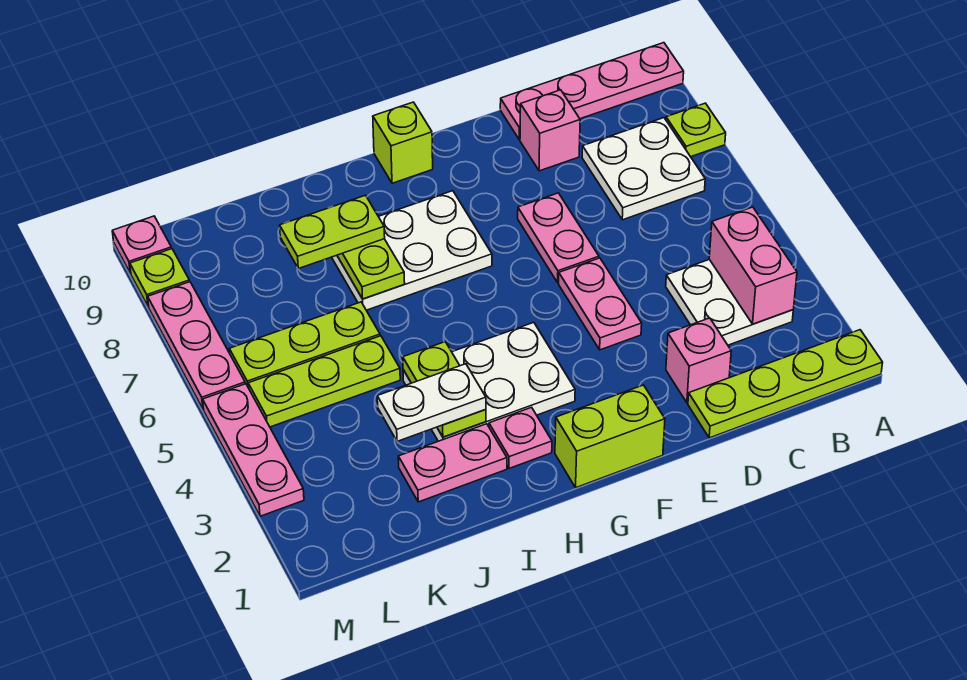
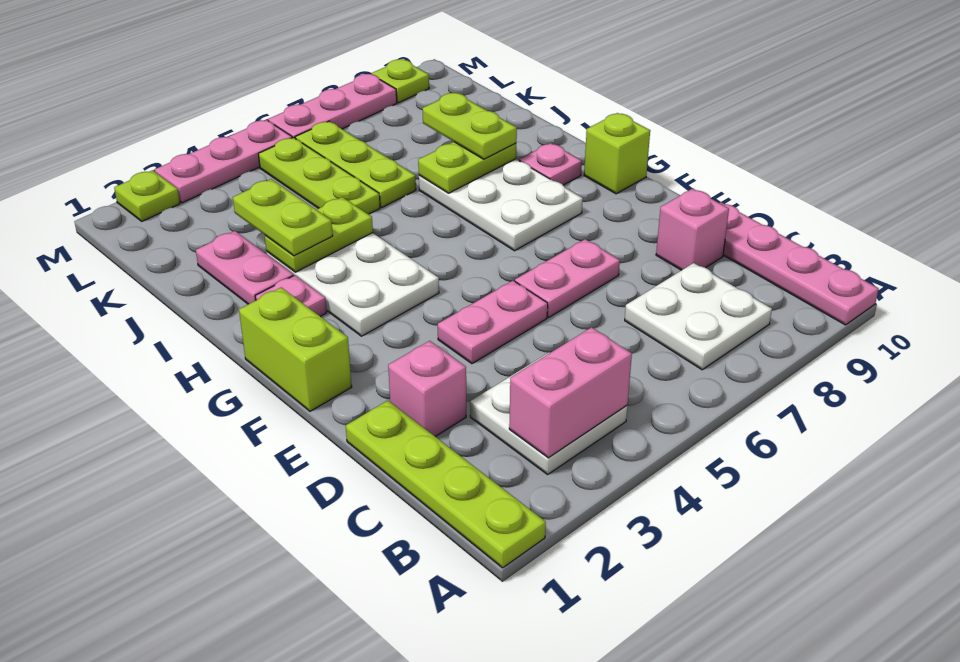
lime plate A8 level 1 -> lime plate M2 level 1
white plate I3:J3 level 3 -> lime plate I3:J3 level 3
pink plate M10 level 1 -> pink plate H9 level 1

